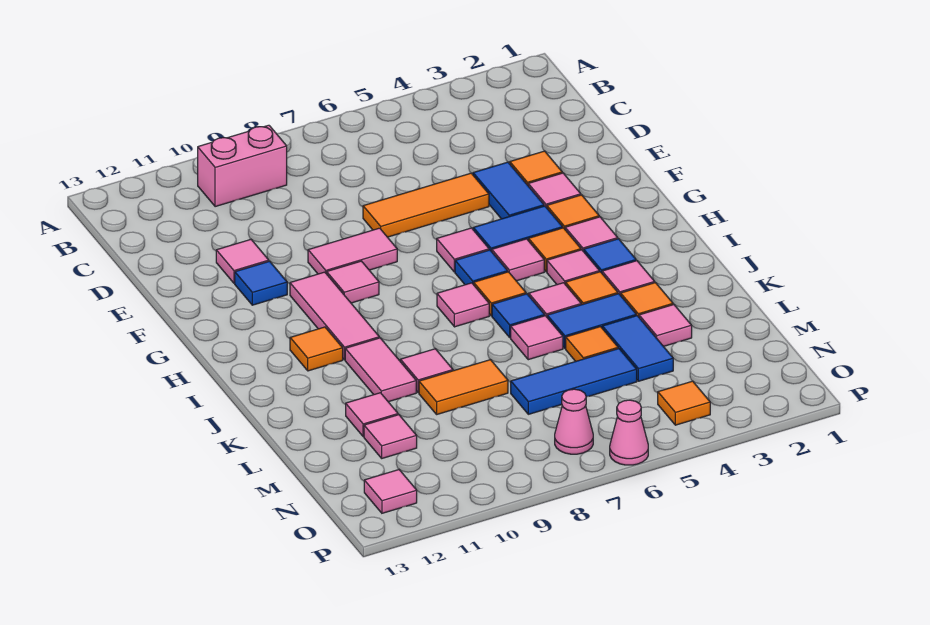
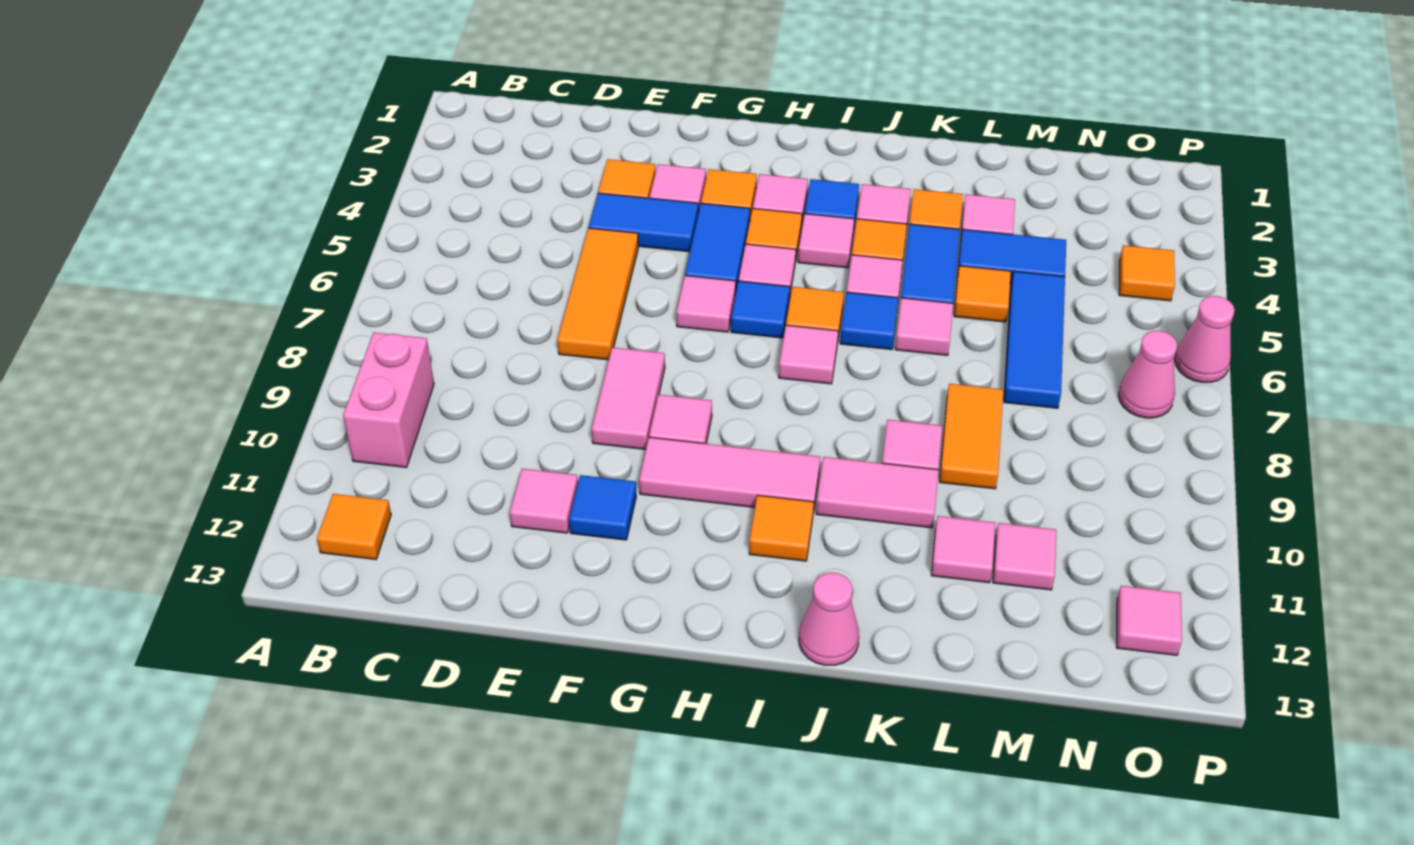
none -> orange tile B12 level 1
none -> pink cone J13 level 1

